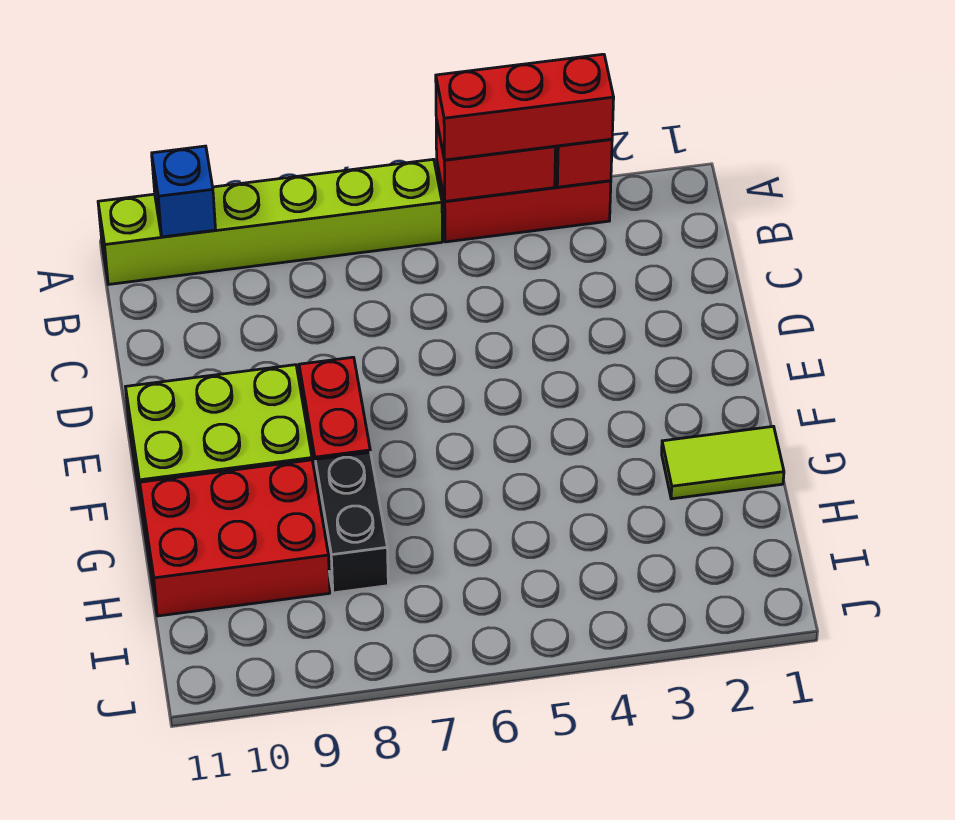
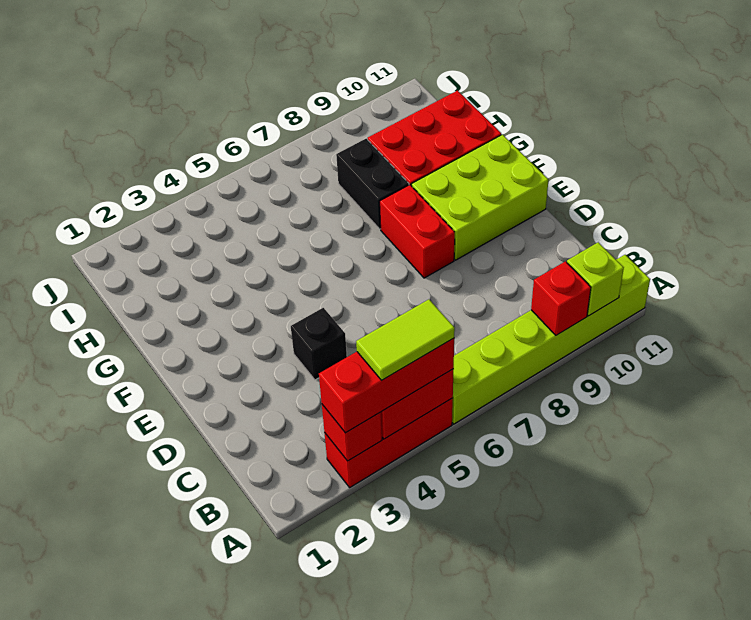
none -> red brick A9 level 2
blue brick A10 level 2 -> lime brick A10 level 2
none -> black brick D4 level 1
lime tile G1:G2 level 1 -> lime tile A4:A5 level 4

